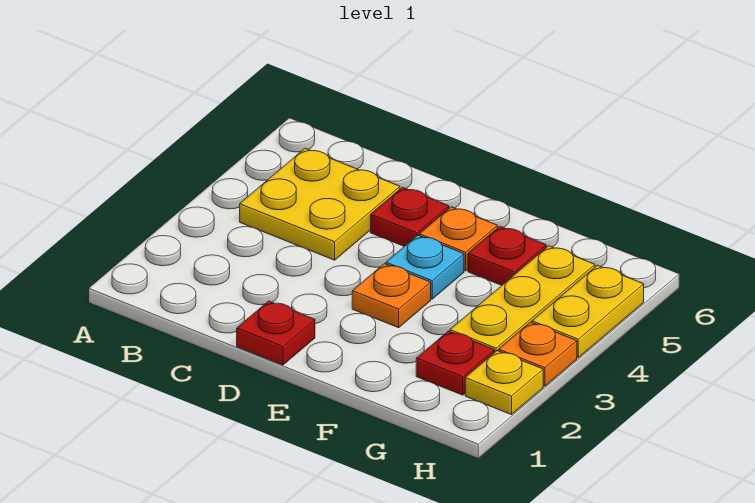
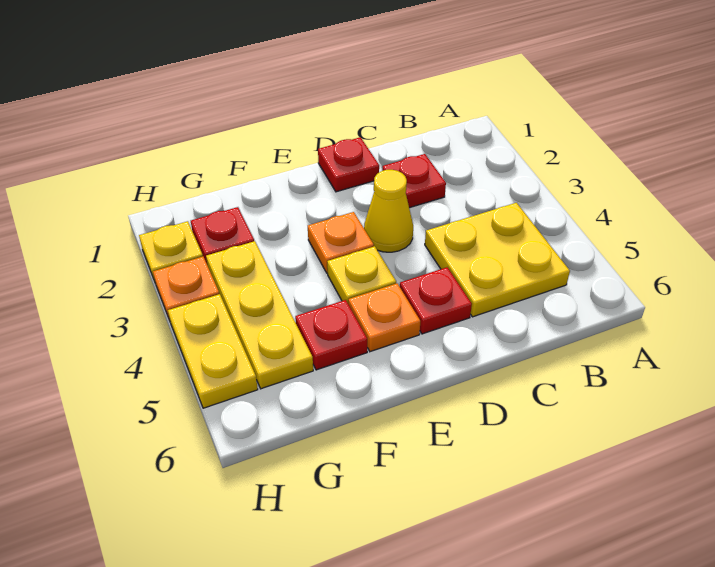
none -> red plate C2 level 1
none -> yellow cone D3 level 1
cyan plate E4 level 1 -> yellow plate E4 level 1

